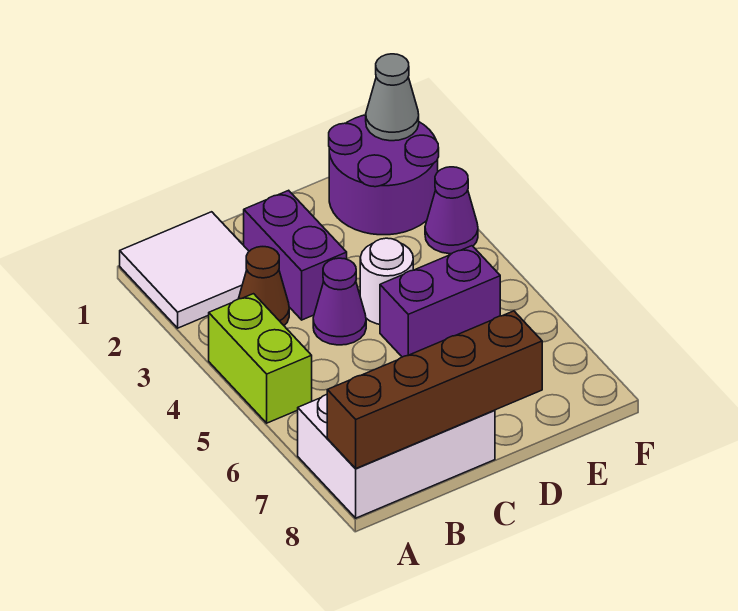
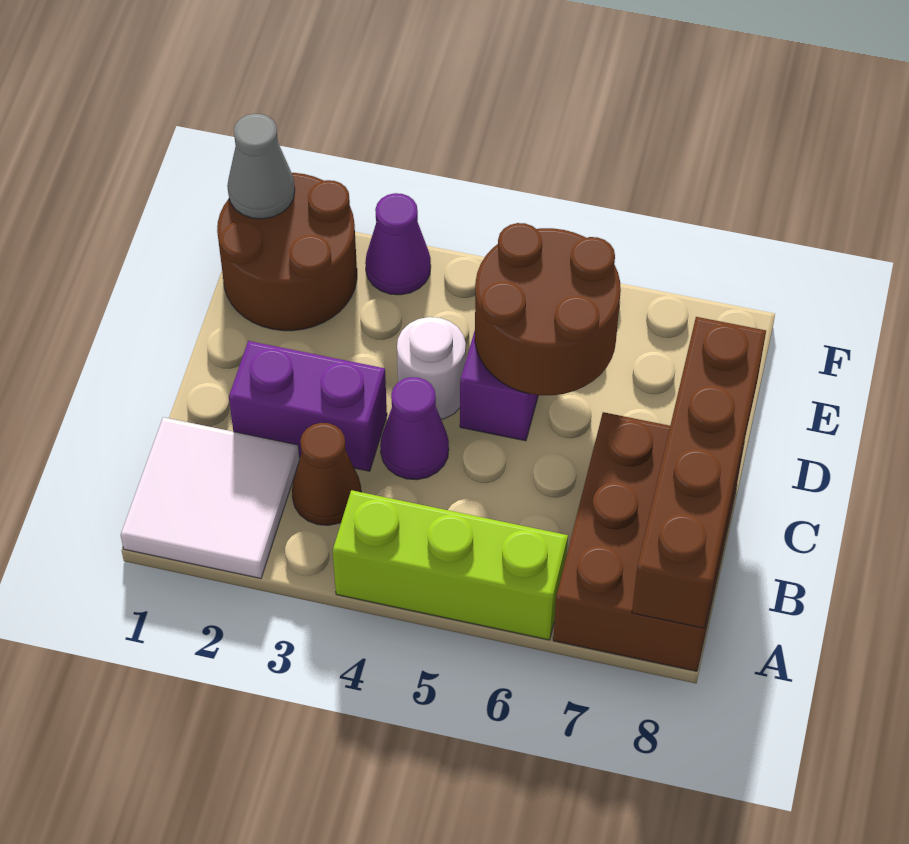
lime brick A4:A5 level 1 -> lime brick A4:A6 level 1
white brick A7:C8 level 1 -> brown brick A7:C8 level 1
none -> brown round brick D5:E6 level 2
purple round brick E1:F2 level 1 -> brown round brick E1:F2 level 1

